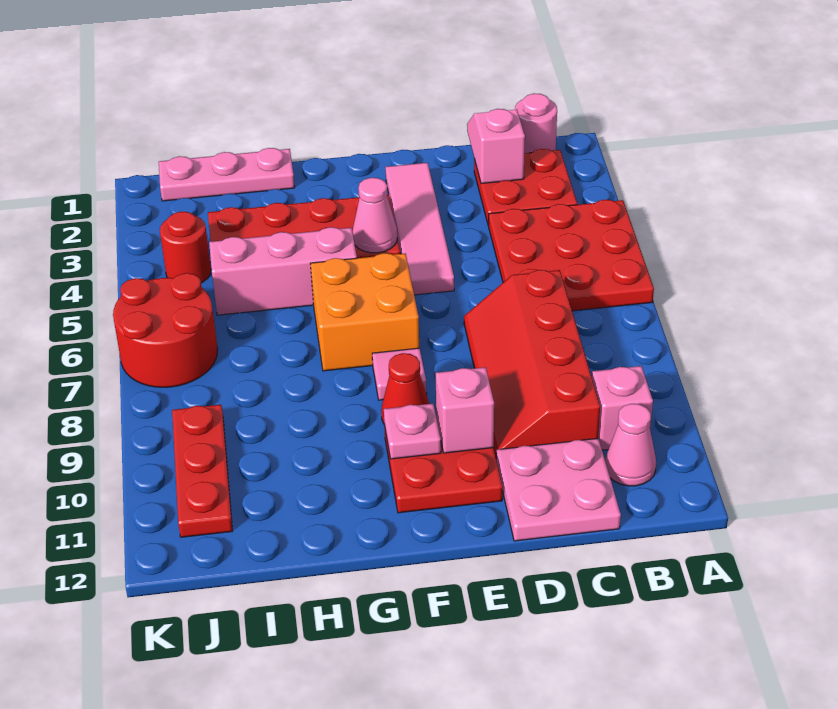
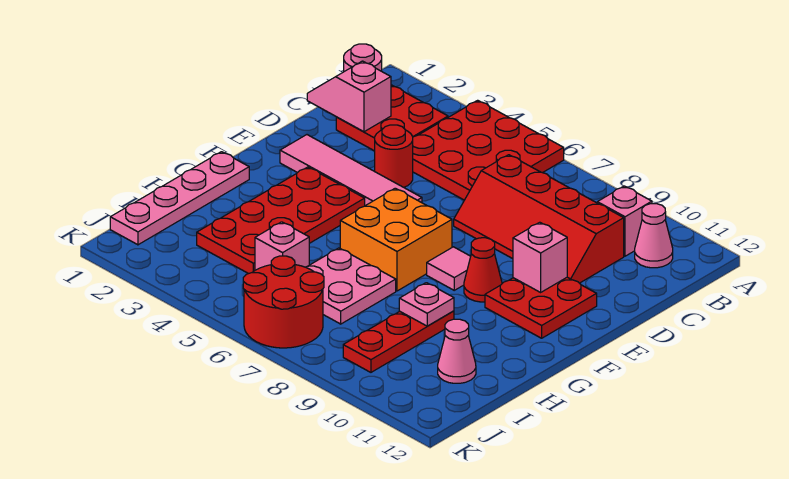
pink plate C11:D12 level 1 -> pink plate H6:I7 level 1
pink cone F4 level 2 -> pink cone I11 level 1
pink plate F10 level 2 -> pink plate H9 level 2
pink brick G5:I5 level 1 -> pink brick I5 level 1
pink plate H1:J1 level 1 -> pink plate G1:J1 level 1
red round brick J4 level 1 -> red round brick D4 level 1
red plate J9:J11 level 1 -> red plate H9:J9 level 1

